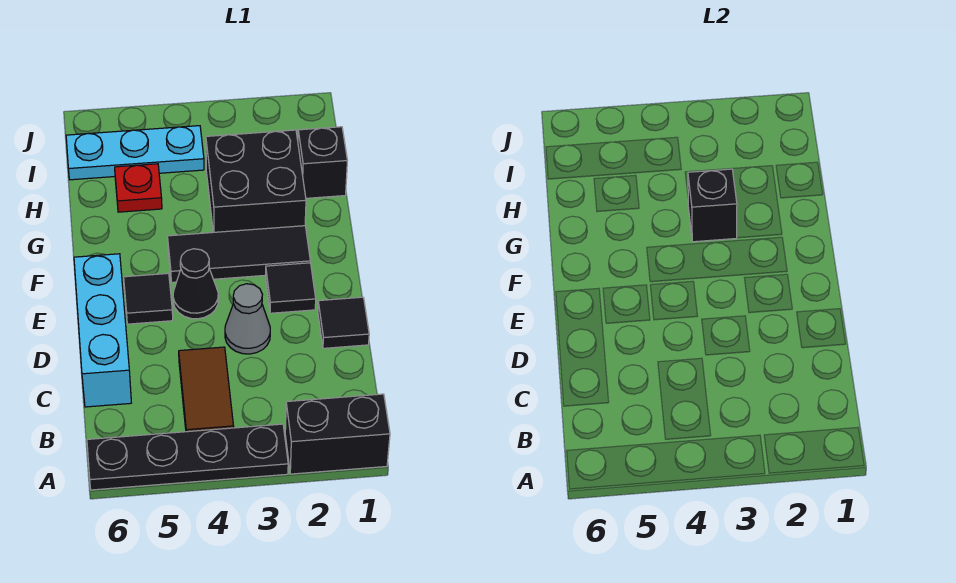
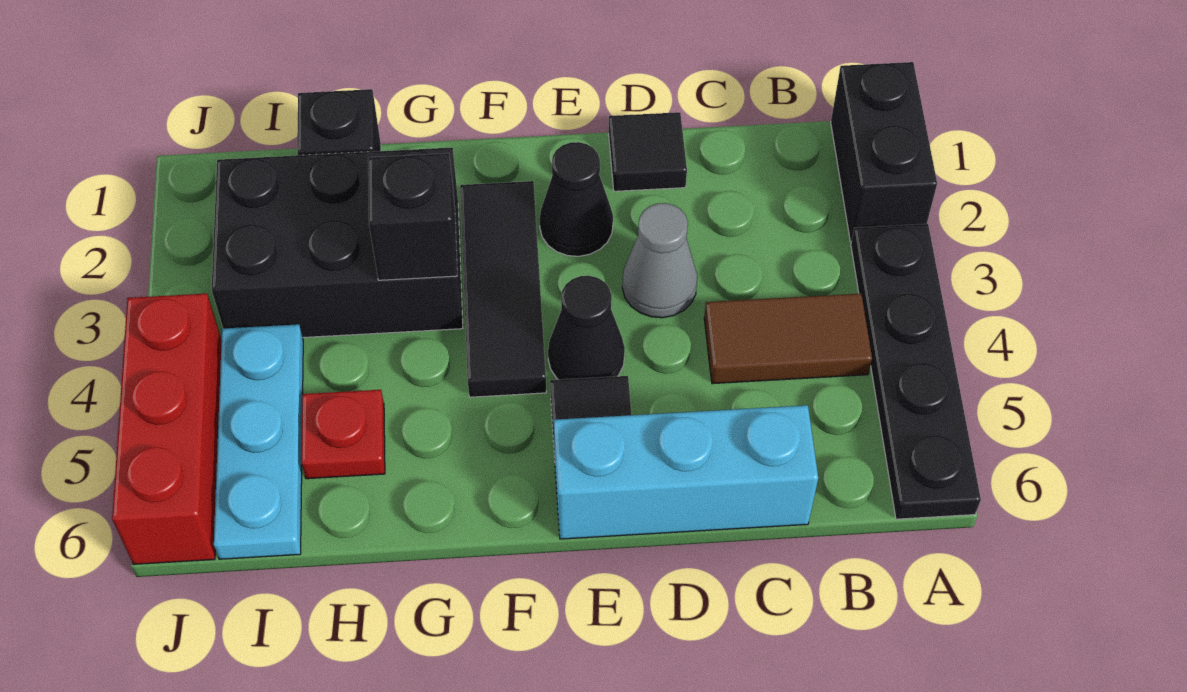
black tile E2 level 1 -> black cone E2 level 1
black brick G2:H3 level 1 -> black brick G2:I3 level 1
none -> red brick J4:J6 level 1

